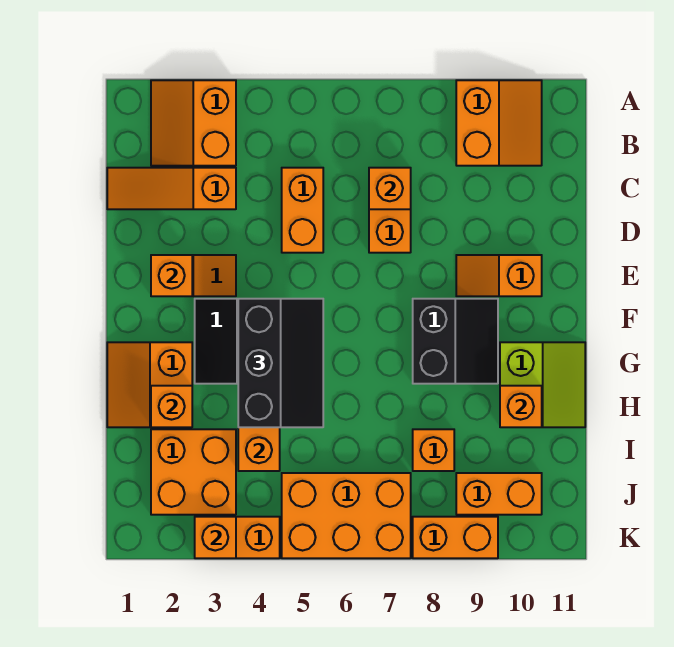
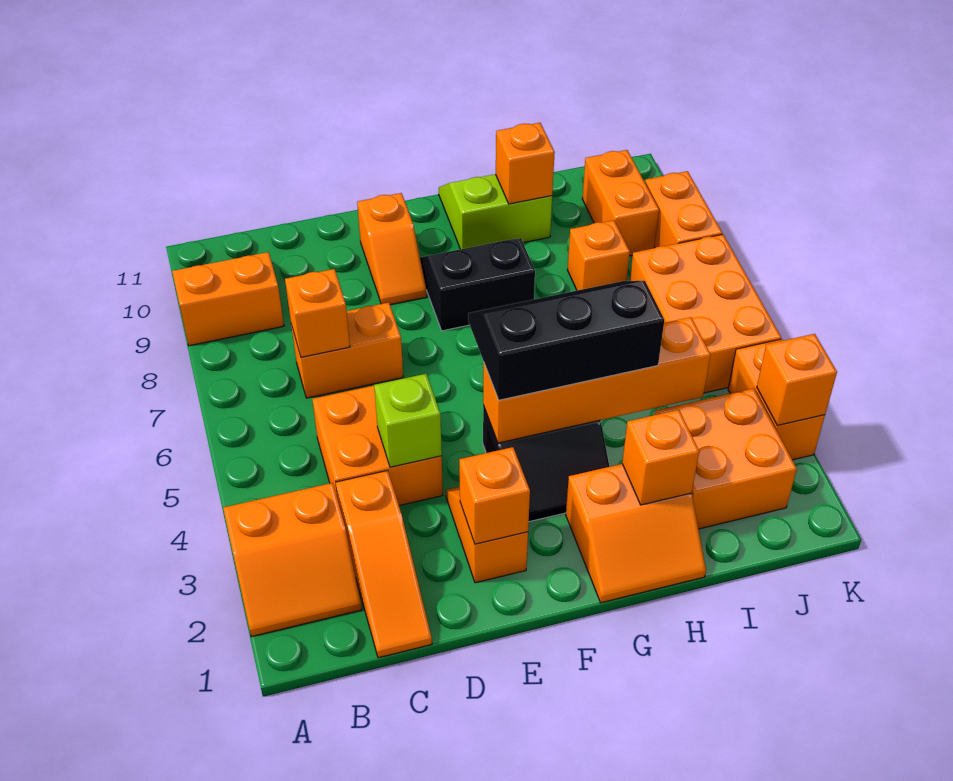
orange brick C5:D5 level 1 -> orange brick C4:D5 level 1
none -> lime brick D4 level 2

